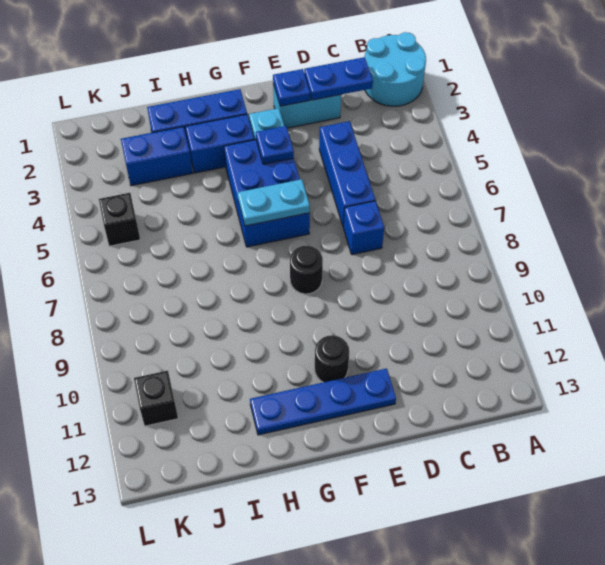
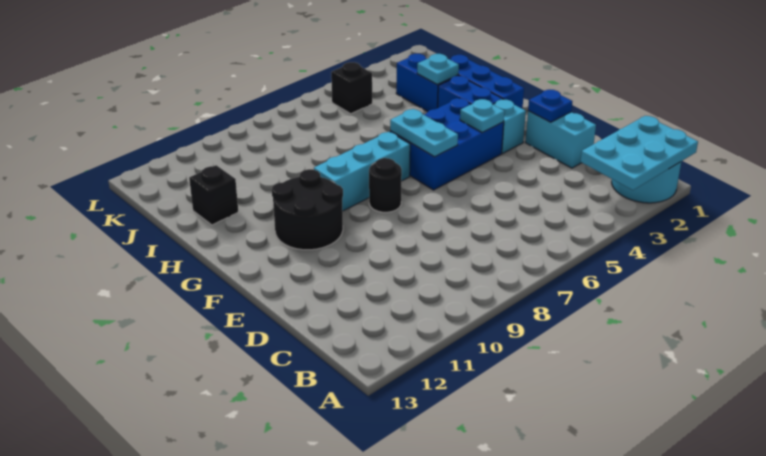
none -> cyan plate A1:B3 level 2
blue plate C2:D2 level 2 -> none
blue brick D4:D6 level 1 -> none
blue brick D7 level 1 -> none
blue plate E12:H12 level 1 -> none
blue plate F4 level 2 -> cyan plate F4 level 2
black round brick F11 level 1 -> black round brick F10:G11 level 1
none -> cyan brick G7:G9 level 1
none -> cyan plate I3 level 2
black brick K11 level 1 -> black brick I12 level 1

